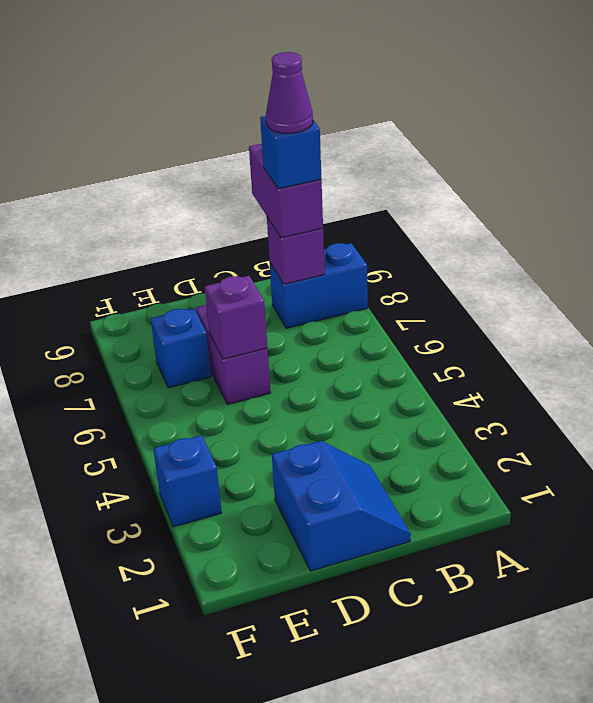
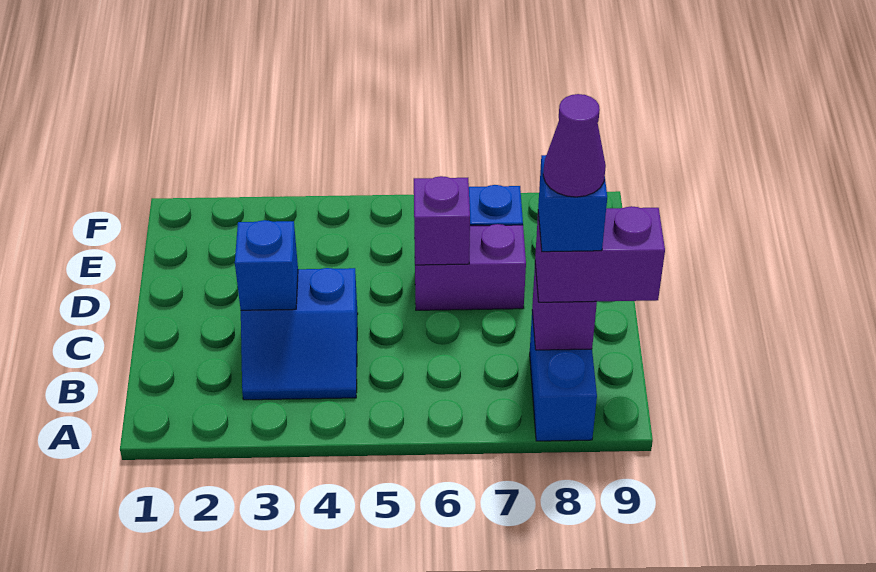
blue slope C1:D2 level 1 top D -> blue slope B3:C4 level 1 top C
blue brick F3 level 1 -> blue brick C3 level 2

